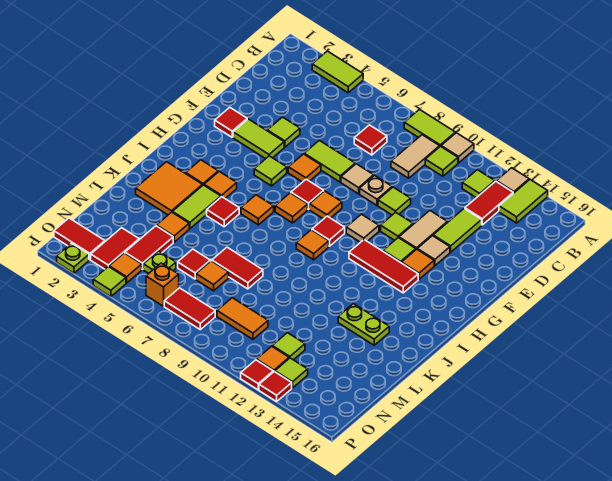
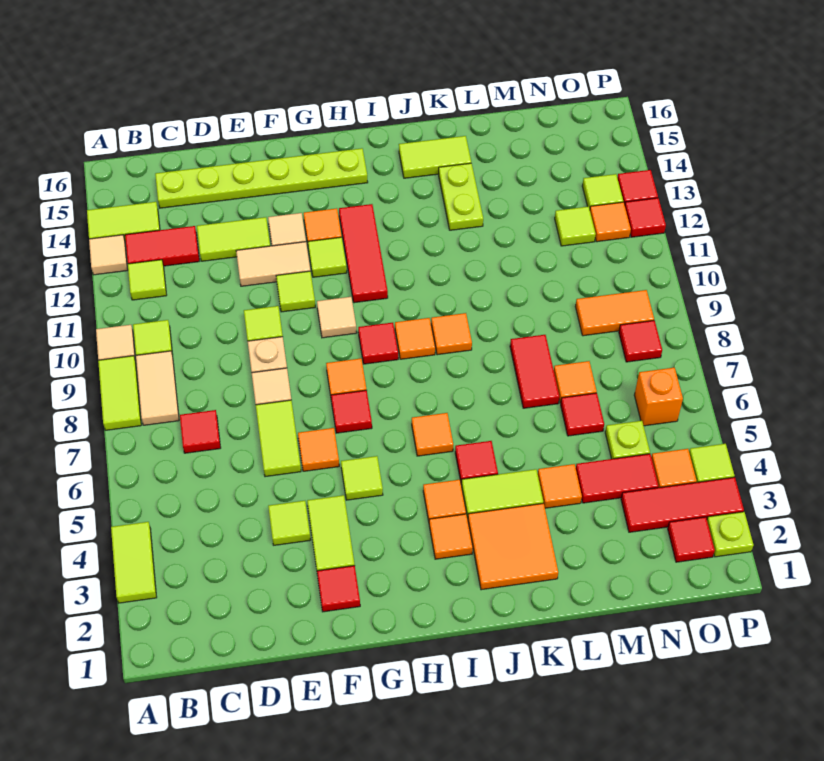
tan tile B9:C9 level 1 -> tan tile B8:B9 level 1
none -> lime plate C15:H15 level 1
orange tile H7 level 1 -> orange tile J9 level 1
none -> lime tile J15:K15 level 1
red tile N3:O3 level 1 -> red tile N3:P3 level 1
orange tile N9:N10 level 1 -> orange tile N9:O9 level 1
red tile O1:O2 level 1 -> red tile O2 level 1
red tile O7:O8 level 1 -> red tile O8 level 1

